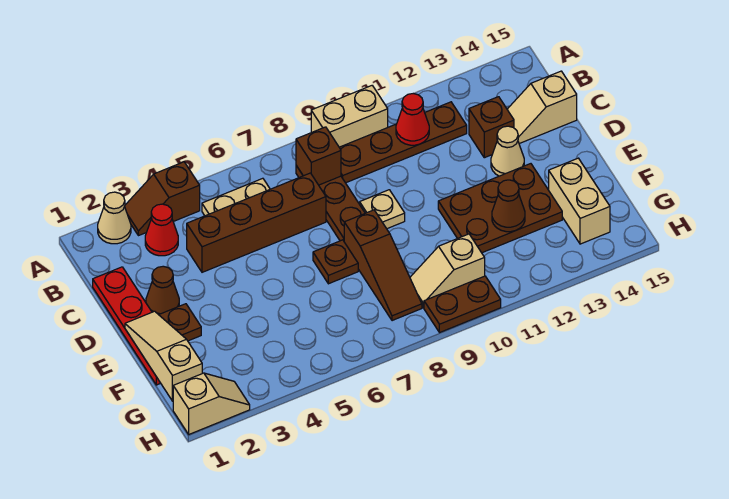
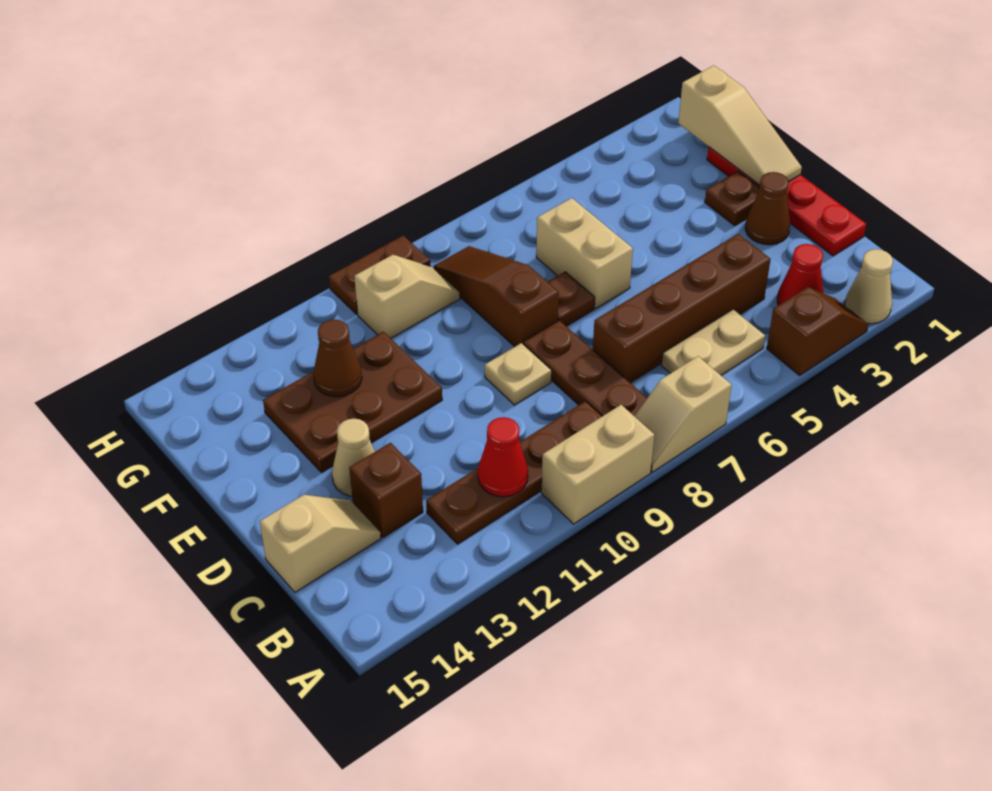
brown brick B8 level 2 -> none
tan brick F14:G14 level 1 -> tan brick E6:F6 level 1
tan slope H1:H2 level 1 top 1 -> tan slope A7:A8 level 1 top 7

